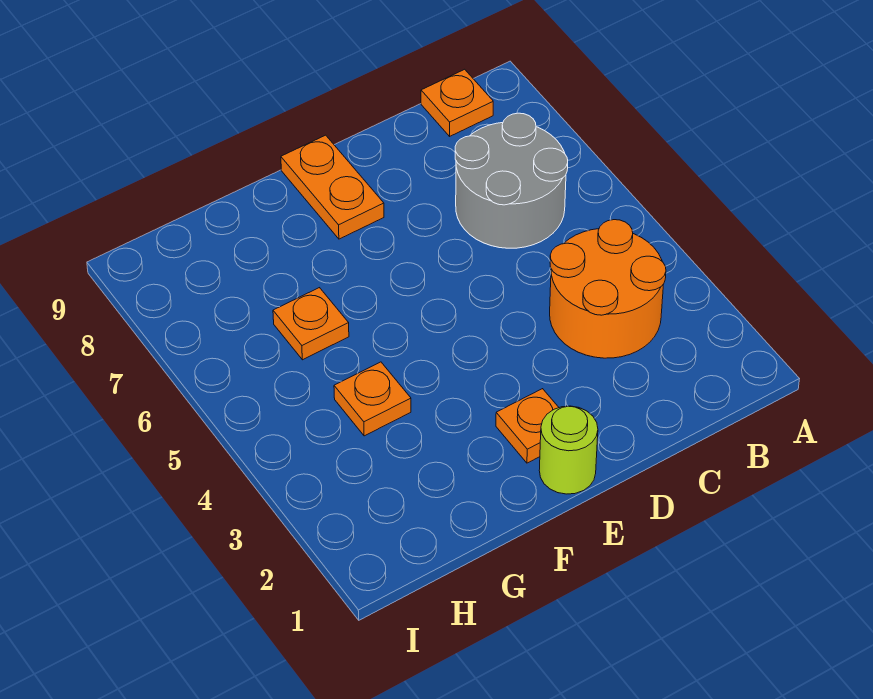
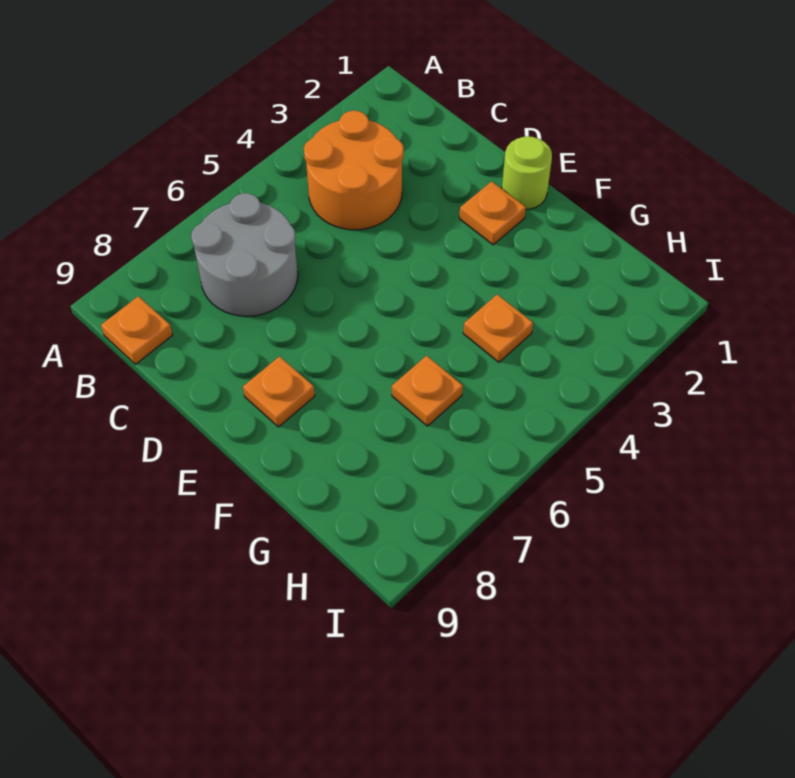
orange plate E8:E9 level 1 -> orange plate E8 level 1

